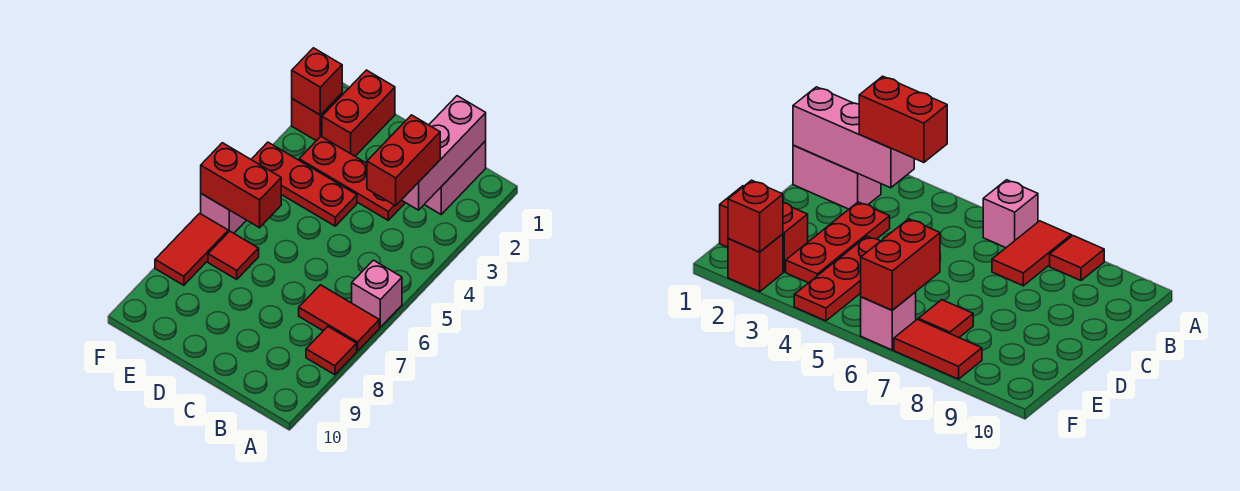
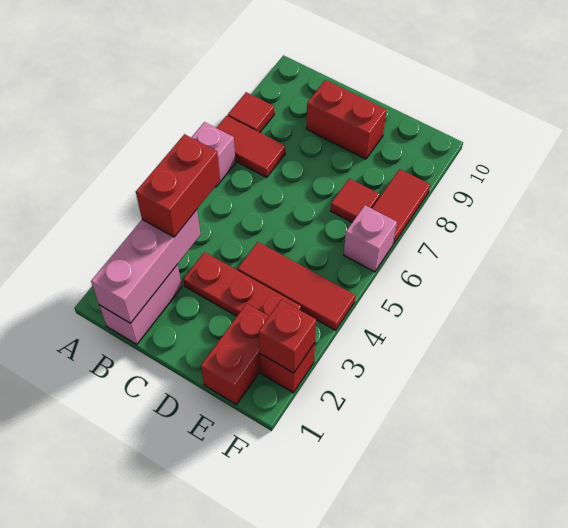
red plate D4:F4 level 1 -> red tile D4:F4 level 1
red brick E6:F6 level 2 -> red brick C9:D9 level 1

